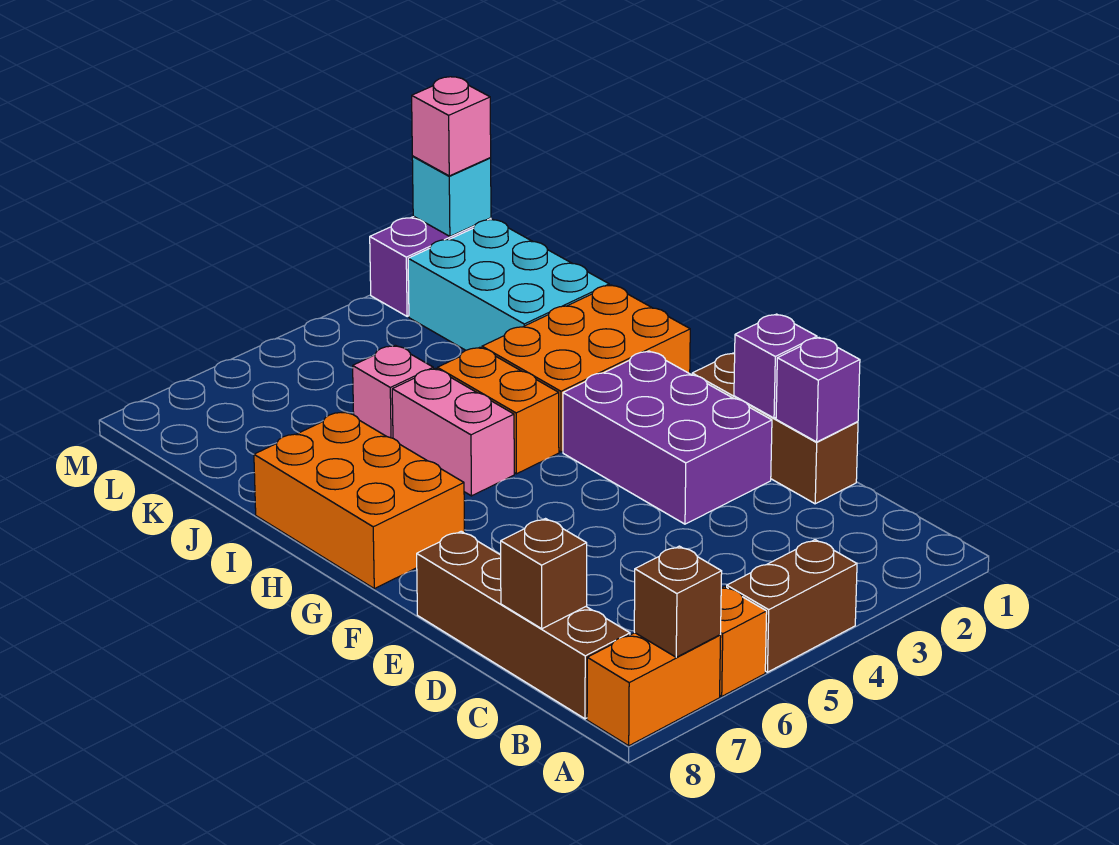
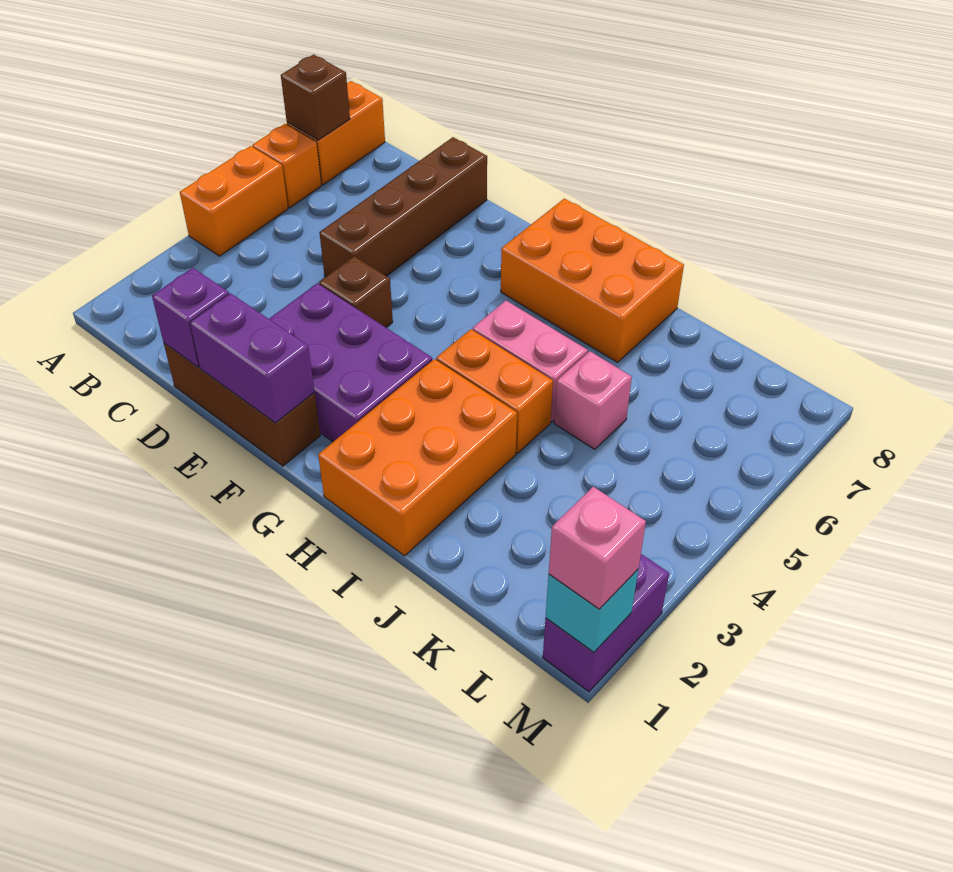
brown brick A4:A5 level 1 -> orange brick A4:A5 level 1
brown brick B8:E8 level 1 -> brown brick D5:D8 level 1
brown brick C8 level 2 -> brown brick E4 level 1
purple brick E1 level 2 -> purple brick E1:F1 level 2
cyan brick J1:L2 level 1 -> none

